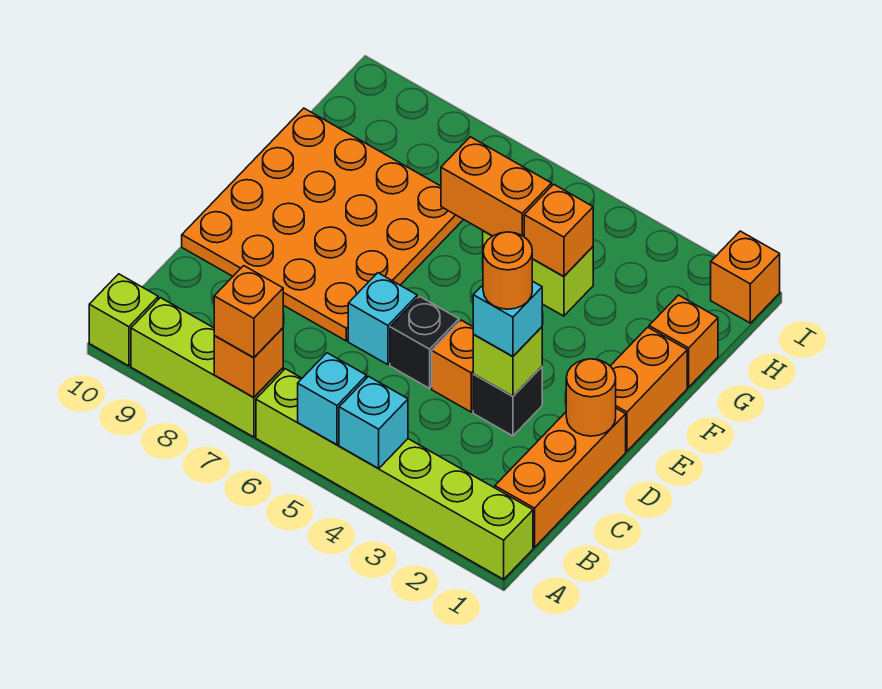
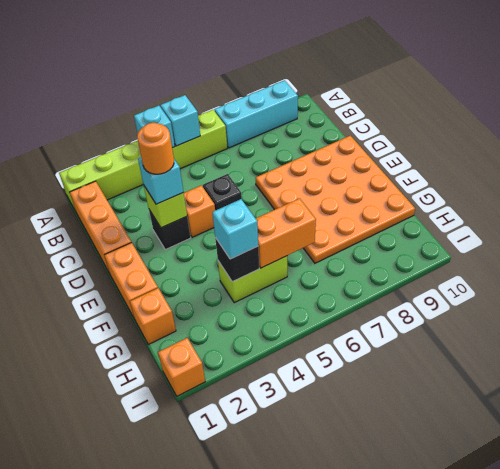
lime brick A7:A9 level 1 -> cyan brick A7:A9 level 1
orange brick A7 level 2 -> none
orange brick A7 level 3 -> none
lime brick A10 level 1 -> none
orange round brick D1 level 2 -> none
cyan brick D6 level 1 -> cyan brick G4 level 3
orange brick G4 level 2 -> black brick G4 level 2

